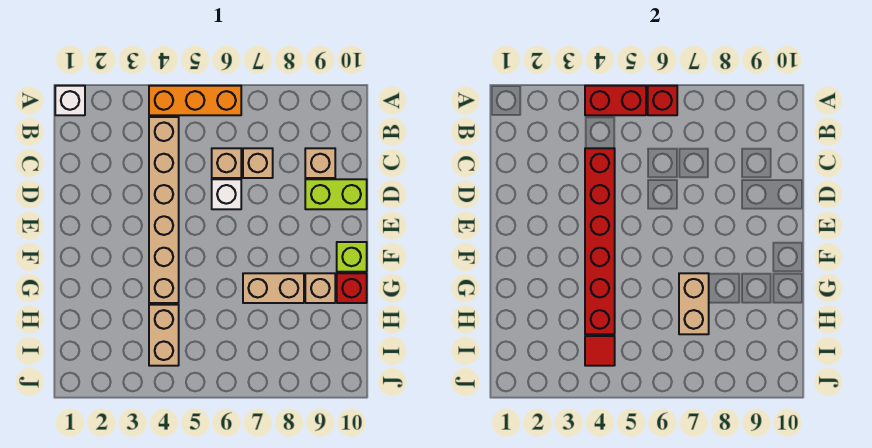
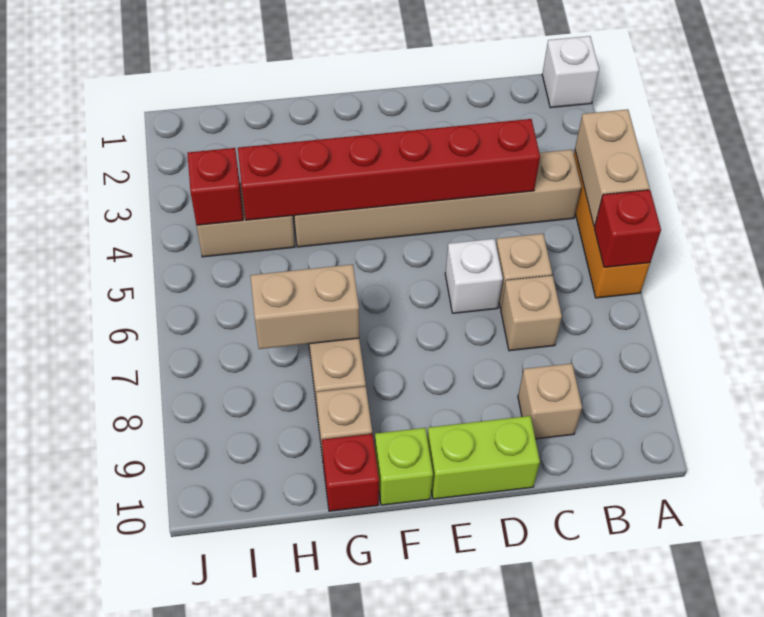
red brick A4:A5 level 2 -> tan brick A4:A5 level 2
lime brick D9:D10 level 1 -> lime brick D10:E10 level 1
red tile I4 level 2 -> red brick I4 level 2

